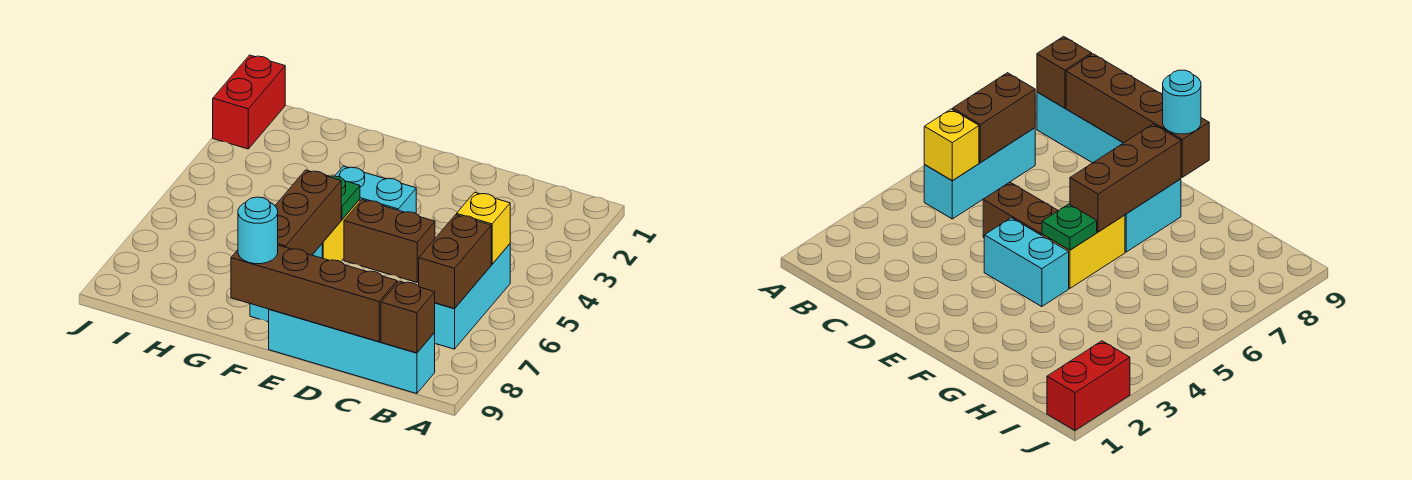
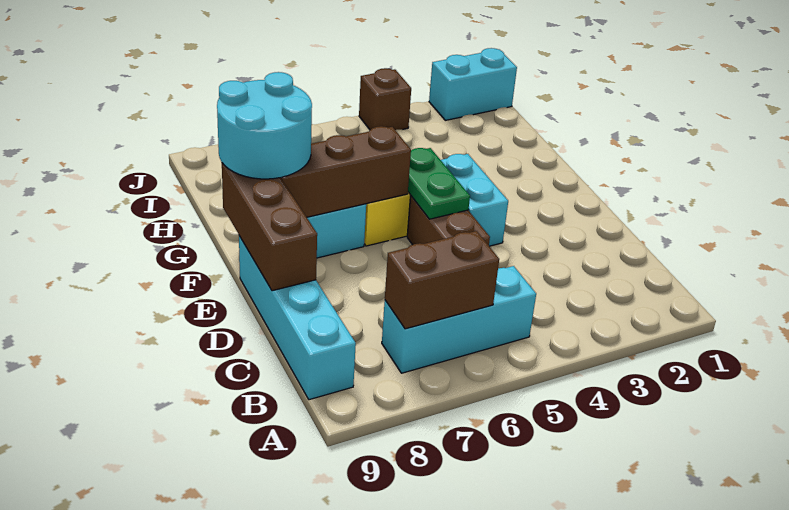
yellow brick B5 level 2 -> none
brown brick B9 level 2 -> brown brick J4 level 1
brown brick C9:F9 level 2 -> brown brick D9:F9 level 2
green plate F5 level 2 -> green plate E5:F5 level 2
cyan round brick F9 level 3 -> cyan round brick F8:G9 level 3
red brick J1:J2 level 1 -> cyan brick J1:J2 level 1

